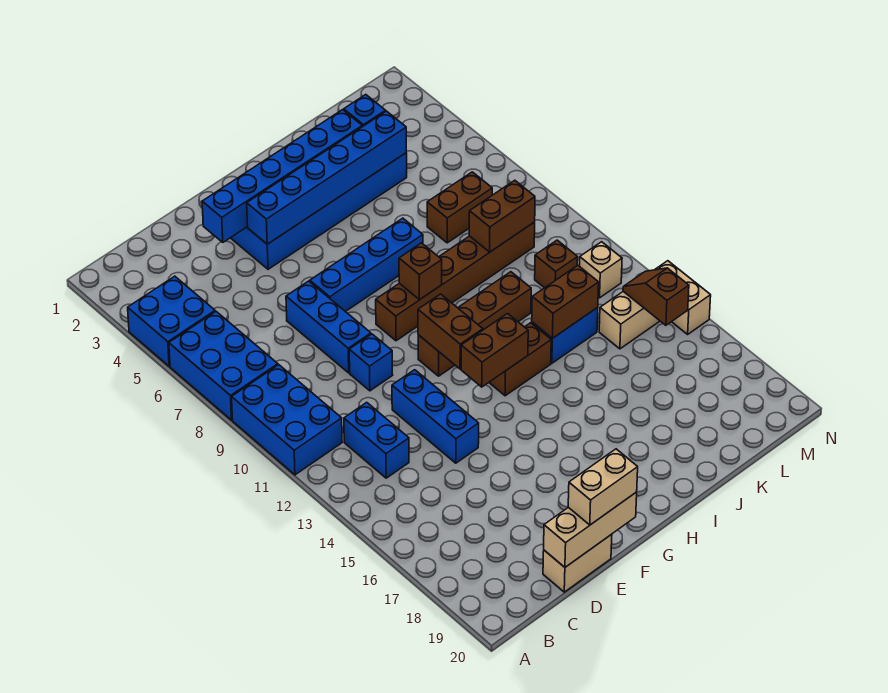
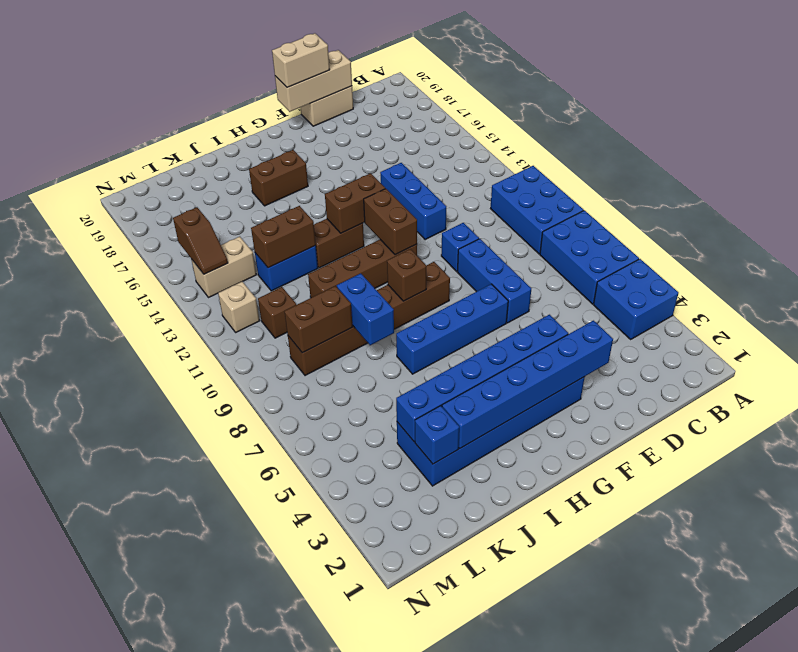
blue brick C12:C13 level 1 -> blue brick J8:J9 level 2
brown brick K7:L7 level 1 -> brown brick H17:I17 level 1
tan brick N14:N15 level 1 -> none

